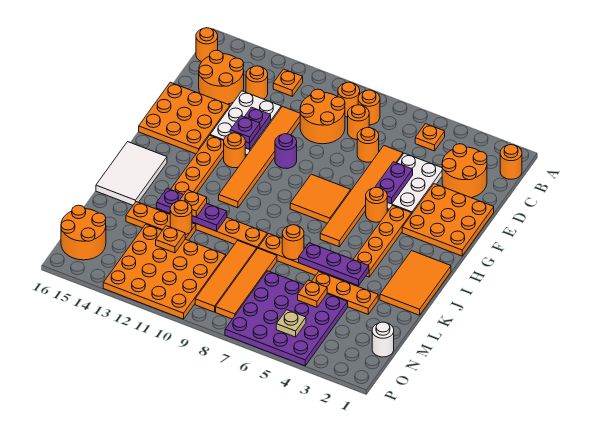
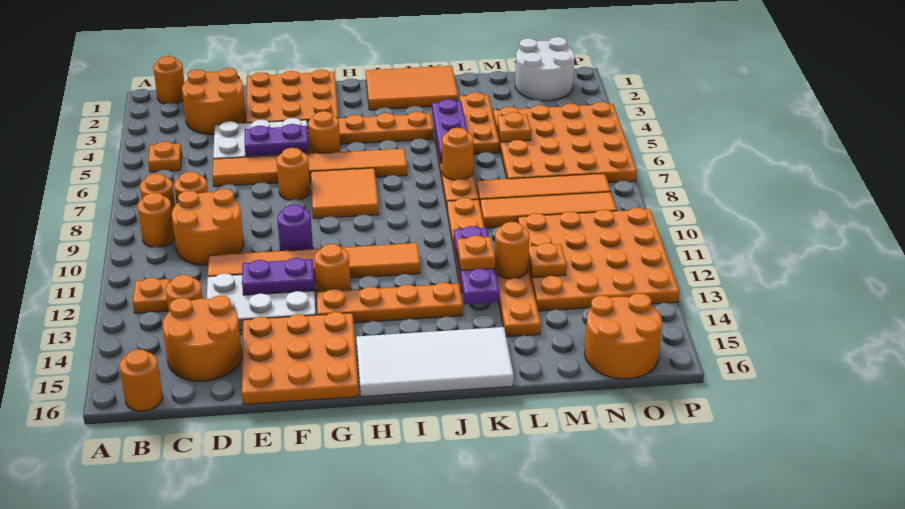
orange round brick D7 level 1 -> orange round brick F7 level 1
purple plate F12 level 3 -> none
white tile I15:K16 level 1 -> white tile H15:K16 level 1
purple plate M4:P7 level 1 -> orange plate M4:P7 level 1
white round brick N1 level 1 -> white round brick N1:O2 level 1
tan plate O5 level 2 -> none

